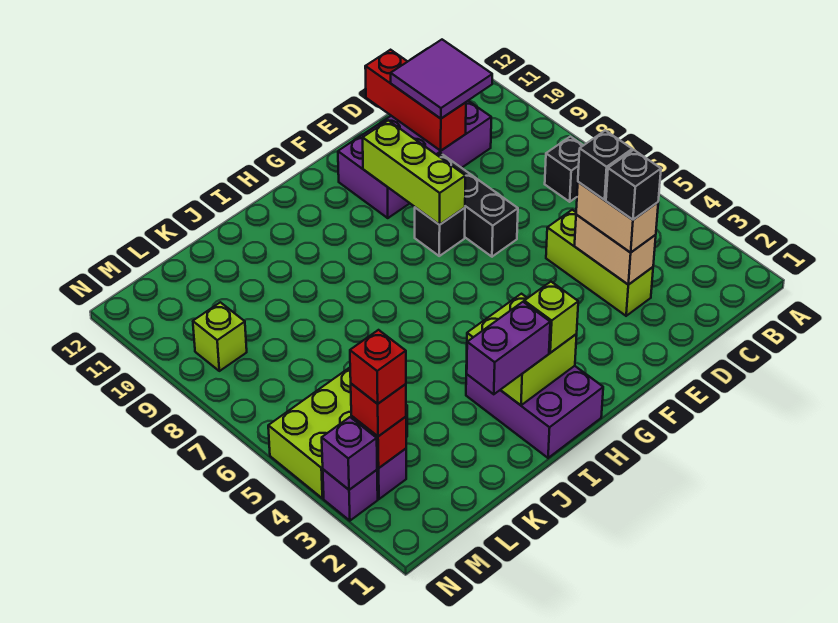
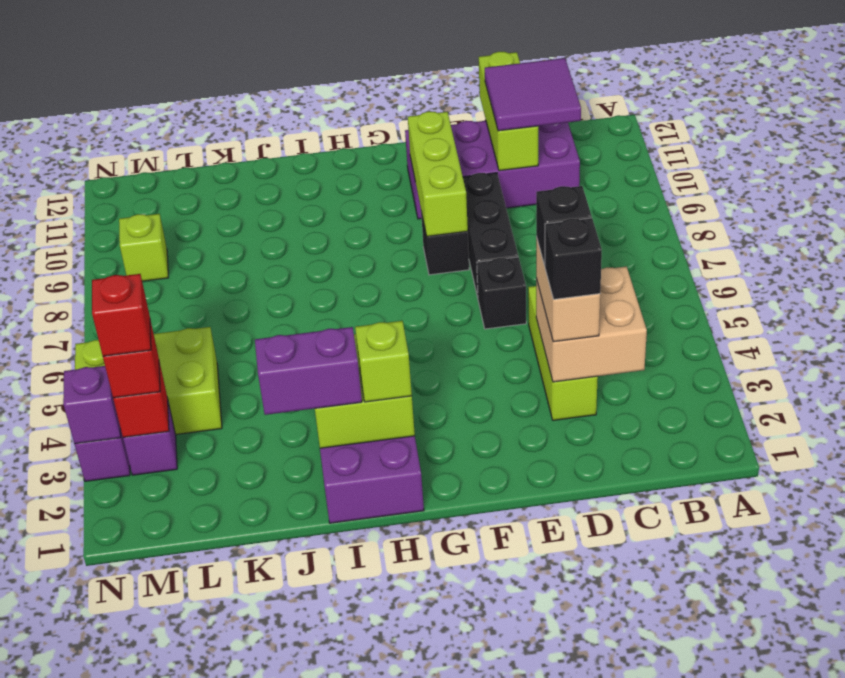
black brick B7 level 1 -> black brick E6 level 1
tan brick D3:D4 level 2 -> tan brick C3:D4 level 2
red brick D10:D12 level 2 -> lime brick D10:D12 level 2

